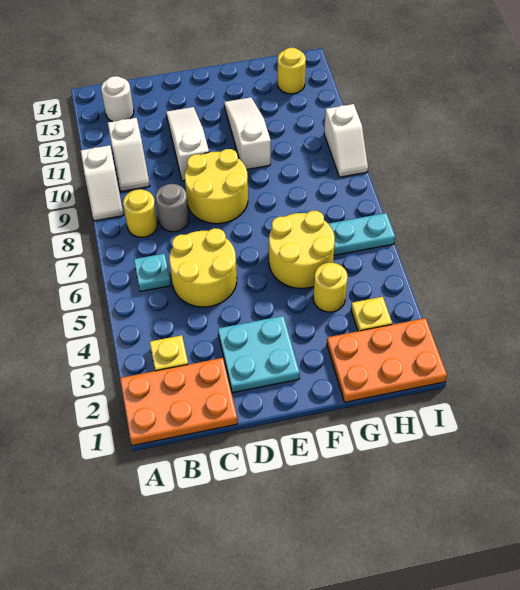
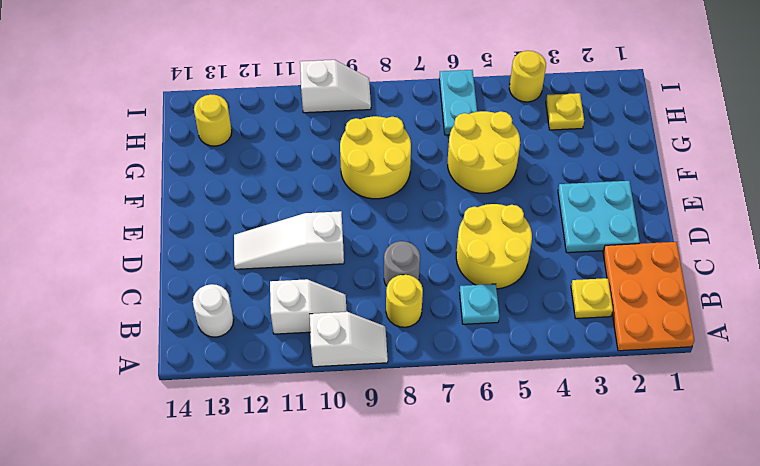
yellow round brick D8:E9 level 1 -> yellow round brick F8:G9 level 1
white slope F10:F12 level 1 top 10 -> none
orange plate G1:I2 level 1 -> none
yellow round brick G4 level 1 -> yellow round brick I4 level 1

